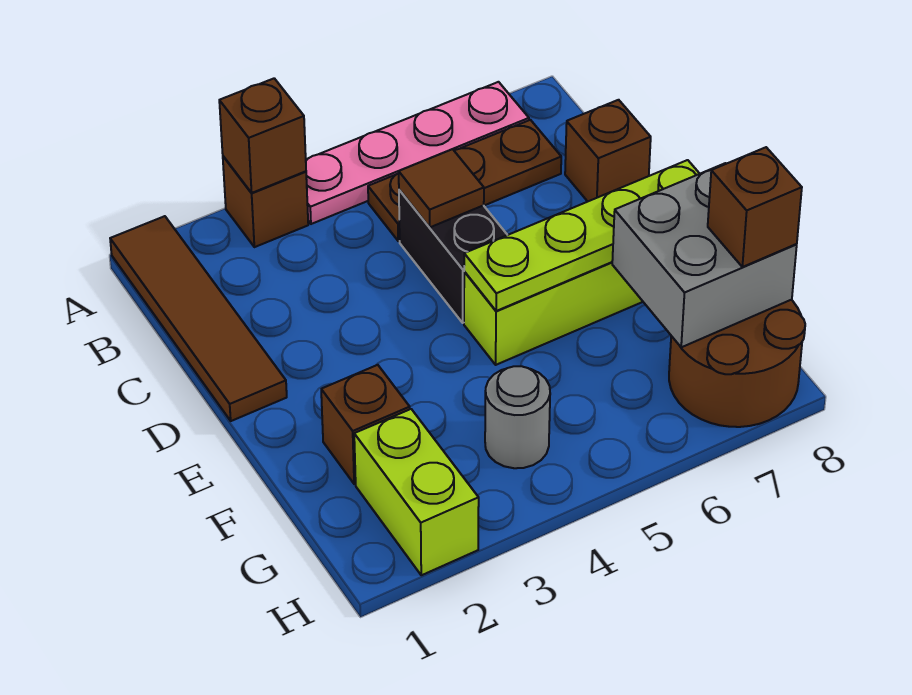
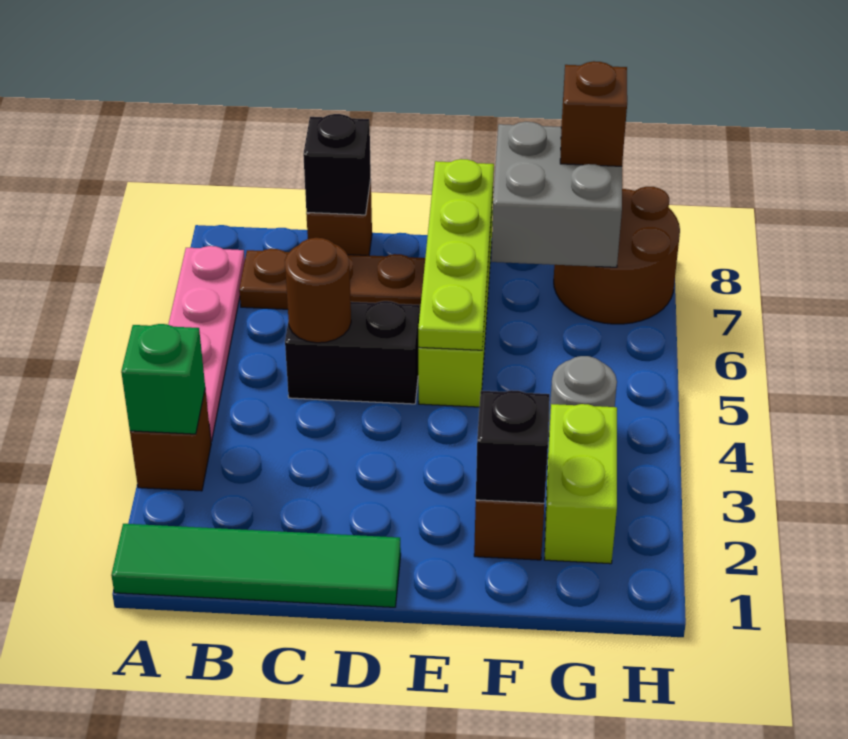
brown tile A1:D1 level 1 -> green tile A1:D1 level 1
brown brick A3 level 2 -> green brick A3 level 2
brown plate B5:B7 level 1 -> brown plate B7:D7 level 1
brown tile C5 level 2 -> brown round brick C5 level 2
none -> black brick C8 level 2
none -> black brick F2 level 2
lime brick G2:H2 level 1 -> lime brick G2:G3 level 1

